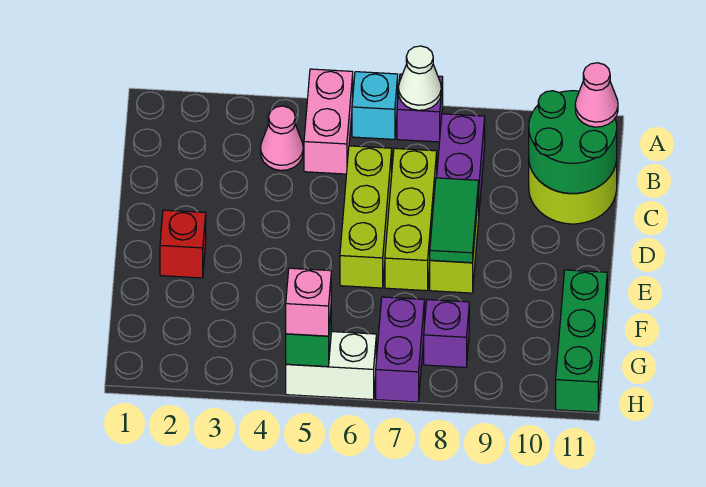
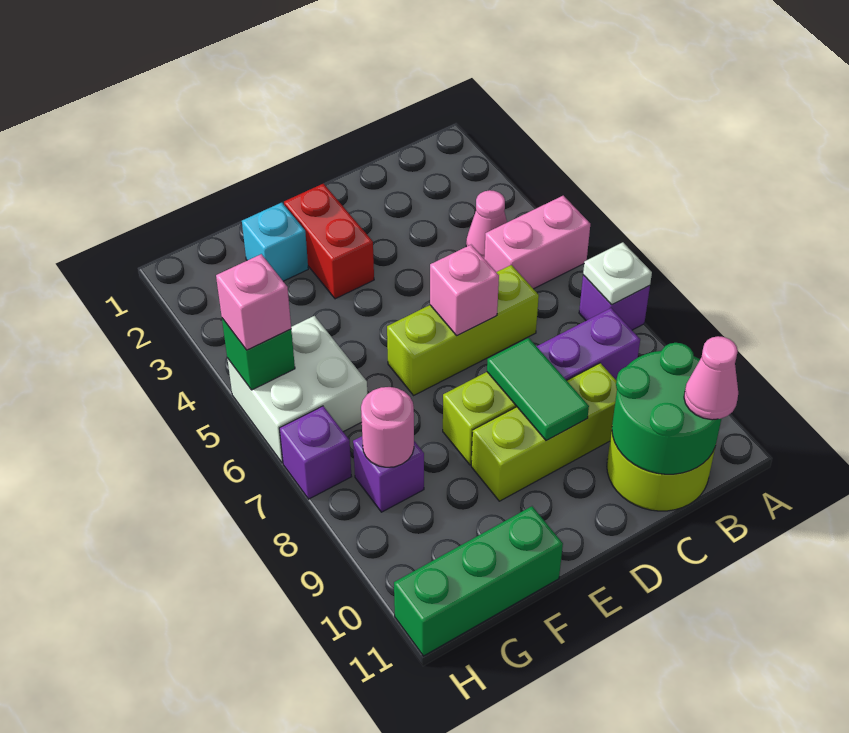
cyan brick A6 level 1 -> cyan brick F2 level 1
white cone A7 level 2 -> white plate A7 level 2
lime brick C7:E7 level 1 -> lime brick C9:E9 level 1
none -> pink brick D6 level 2
green tile D8:E8 level 2 -> green tile D8:D9 level 2
red brick E2 level 1 -> red brick E2:E3 level 1
purple brick G7:H7 level 1 -> purple brick H7 level 1
none -> pink round brick G8 level 2
white brick H5:H6 level 1 -> white brick G5:H6 level 1

